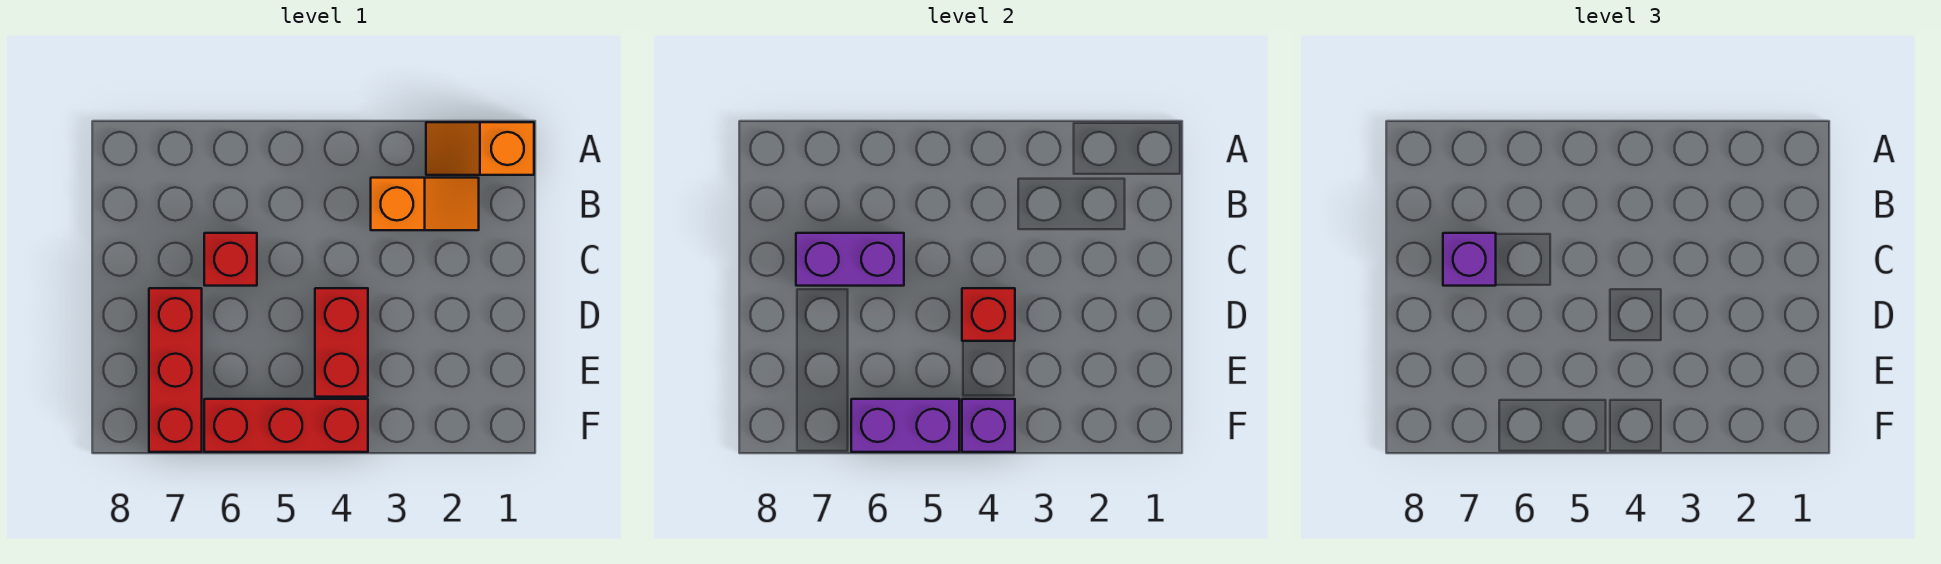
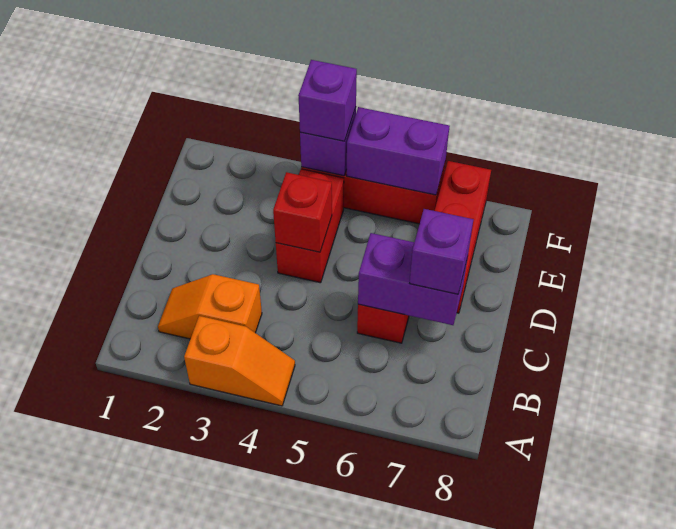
orange slope A1:A2 level 1 top 1 -> orange slope A3:A4 level 1 top 3
none -> purple brick F4 level 3

